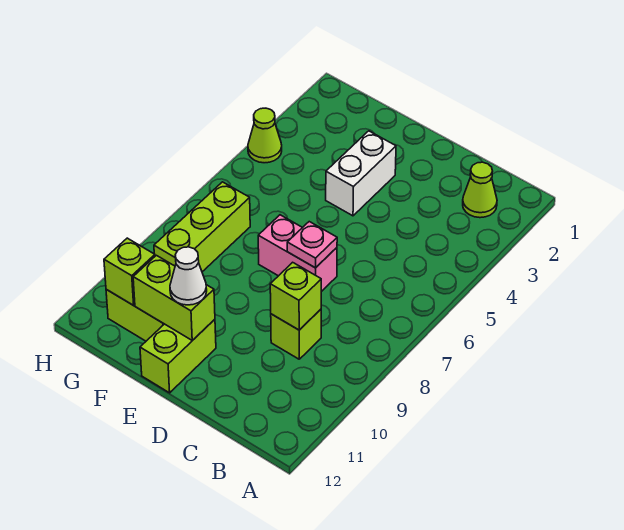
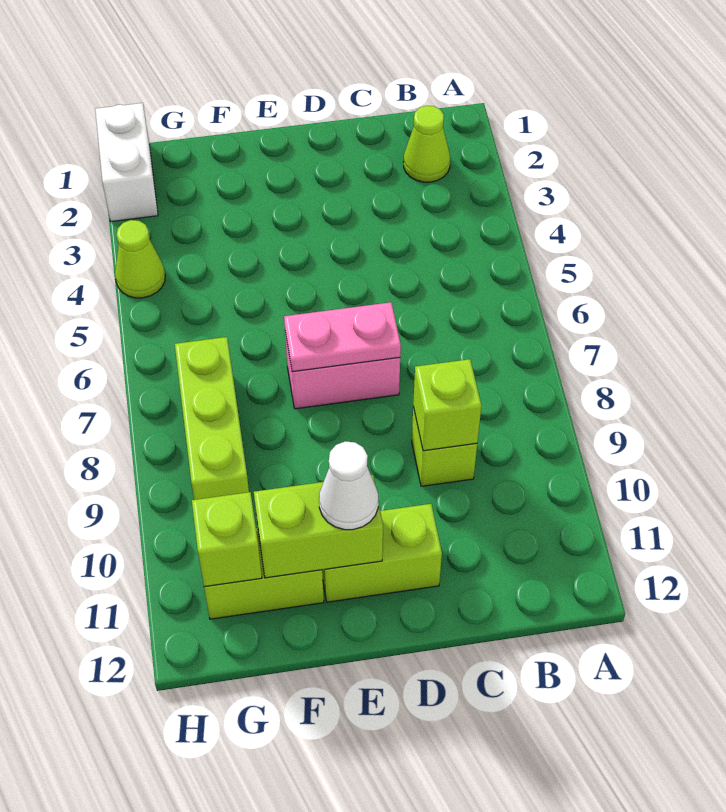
pink plate D7 level 2 -> pink plate D7:E7 level 2
white brick E3:E4 level 1 -> white brick H1:H2 level 1
lime brick E11:E12 level 1 -> lime brick D11:E11 level 1

